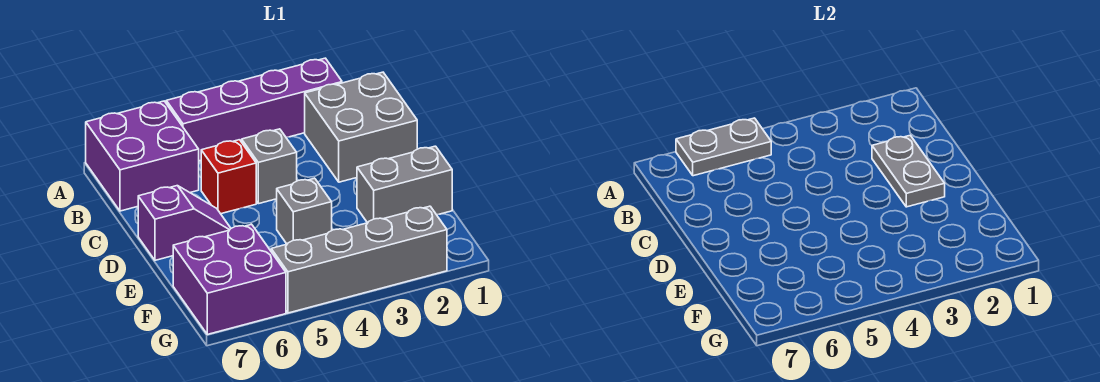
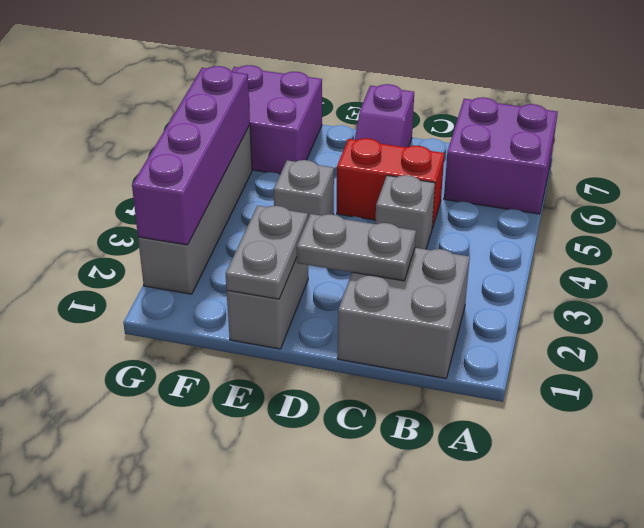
purple brick A2:A5 level 1 -> purple brick G2:G5 level 2
grey plate A5:A6 level 2 -> grey plate E1:E2 level 2
red brick C5 level 1 -> red brick C5:D5 level 1

